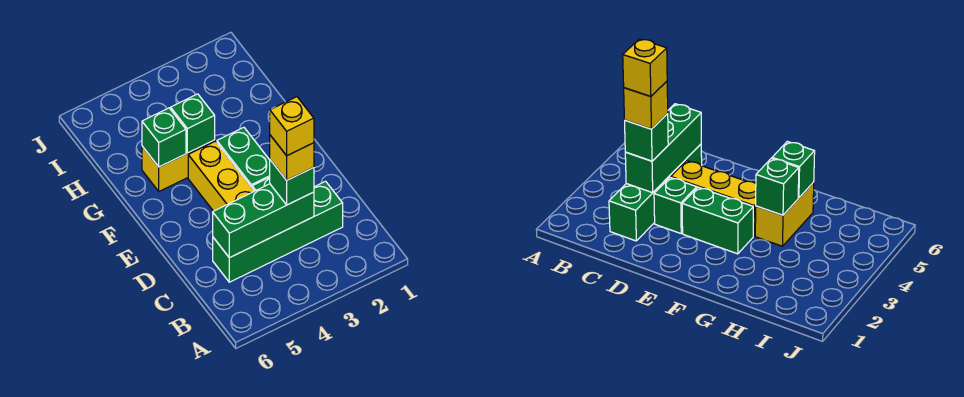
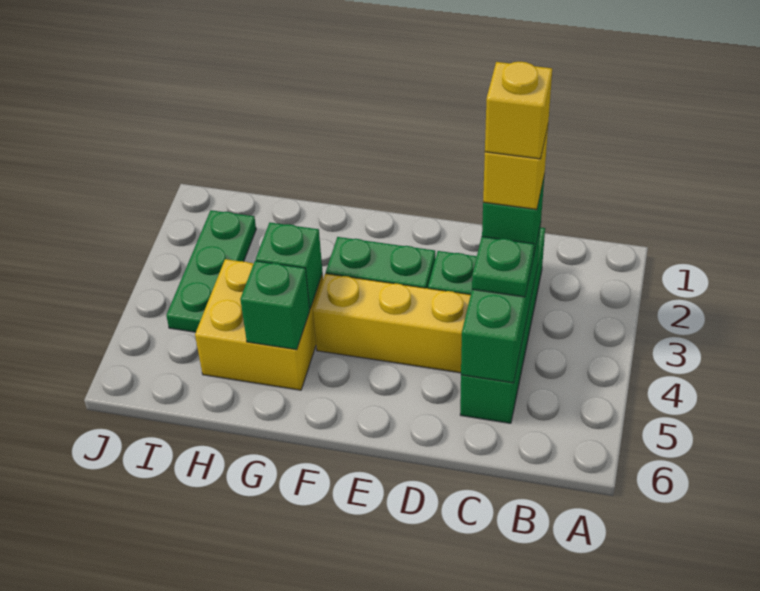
none -> green plate C4 level 3
yellow brick G4:G5 level 1 -> yellow brick G4:H5 level 1
none -> green plate I2:I4 level 1

